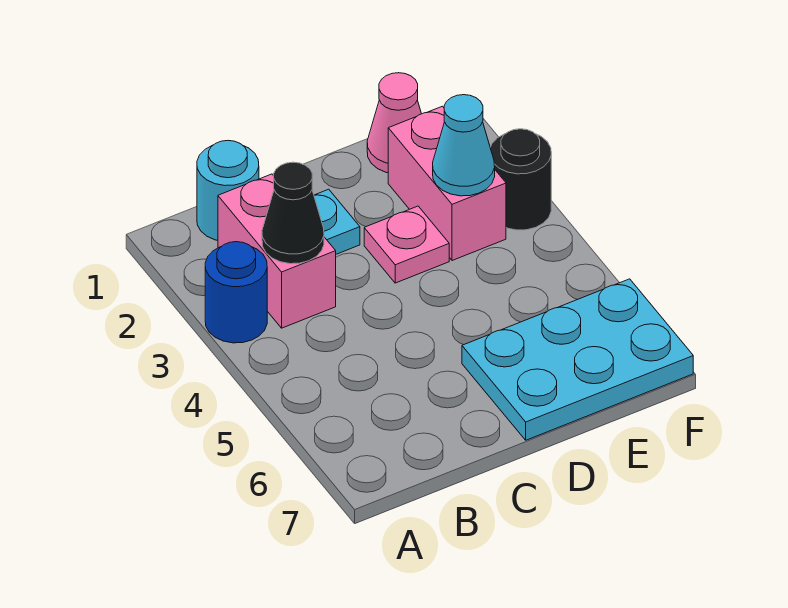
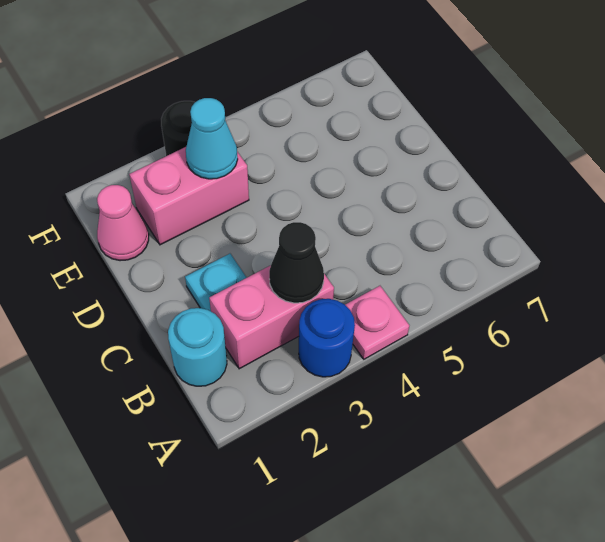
pink plate D3 level 1 -> pink plate A4 level 1
cyan plate D6:F7 level 1 -> none

